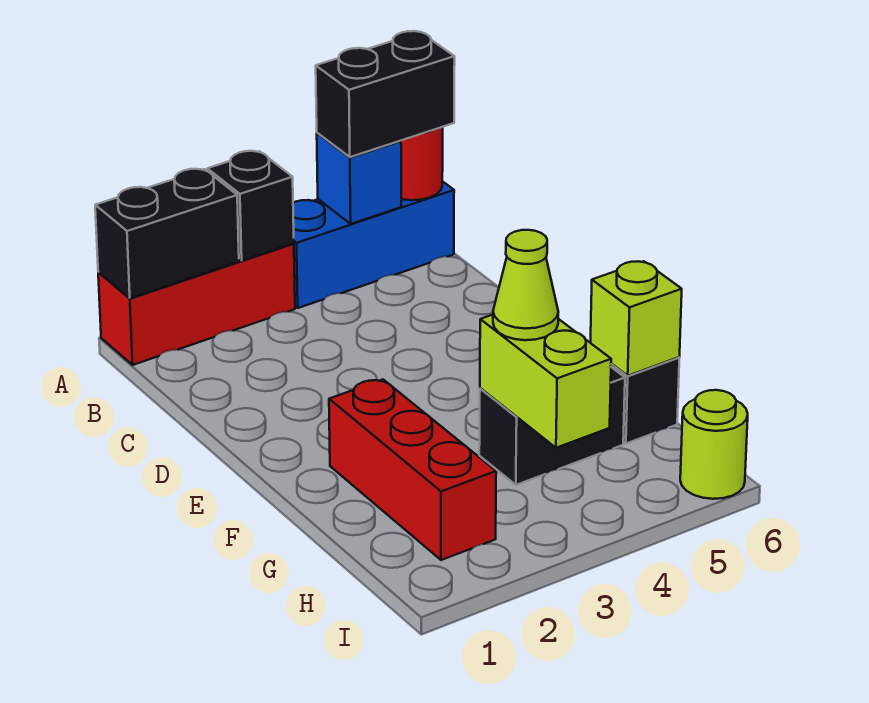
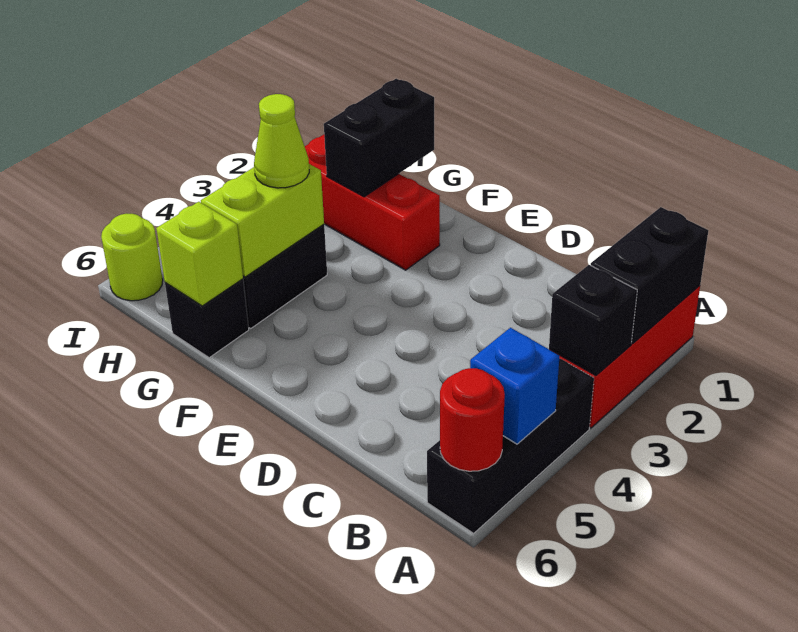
blue brick A4:A6 level 1 -> black brick A4:A6 level 1
black brick A5:A6 level 3 -> black brick G1:G2 level 2
lime brick G4:H4 level 2 -> lime brick G4:G5 level 2

